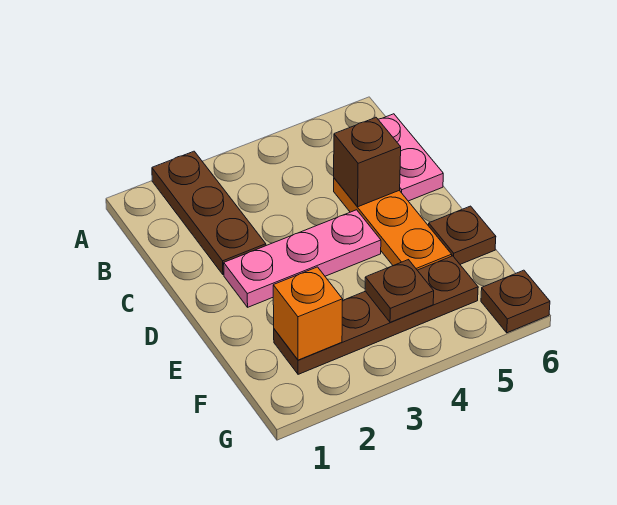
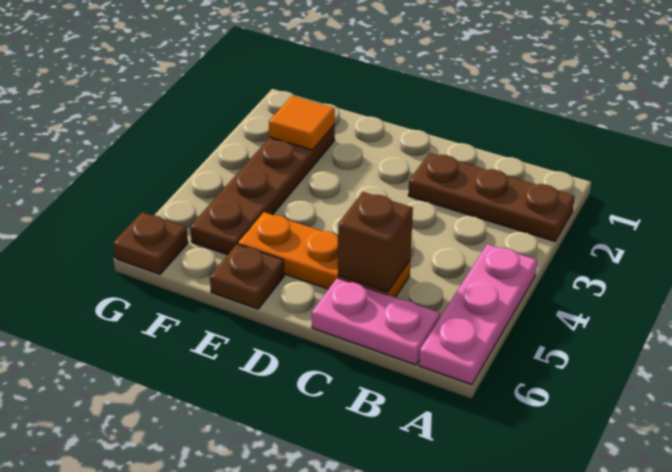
pink plate D2:D4 level 1 -> pink plate A4:A6 level 1
orange brick F2 level 2 -> orange tile F2 level 2
brown plate F4 level 2 -> none

